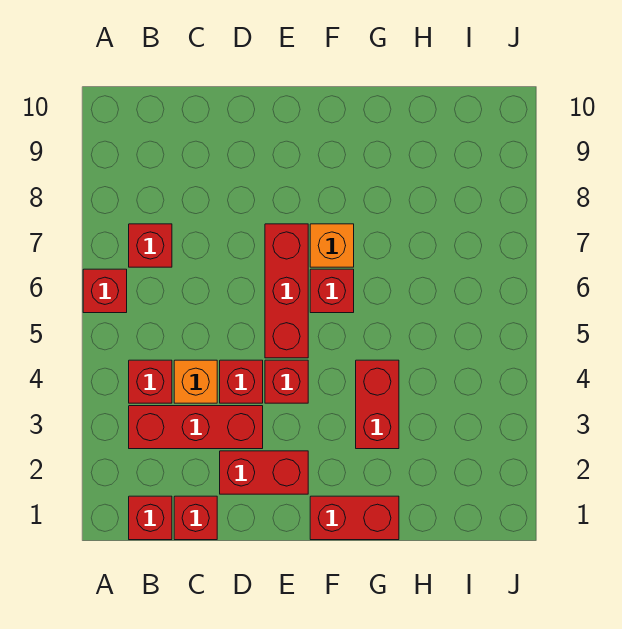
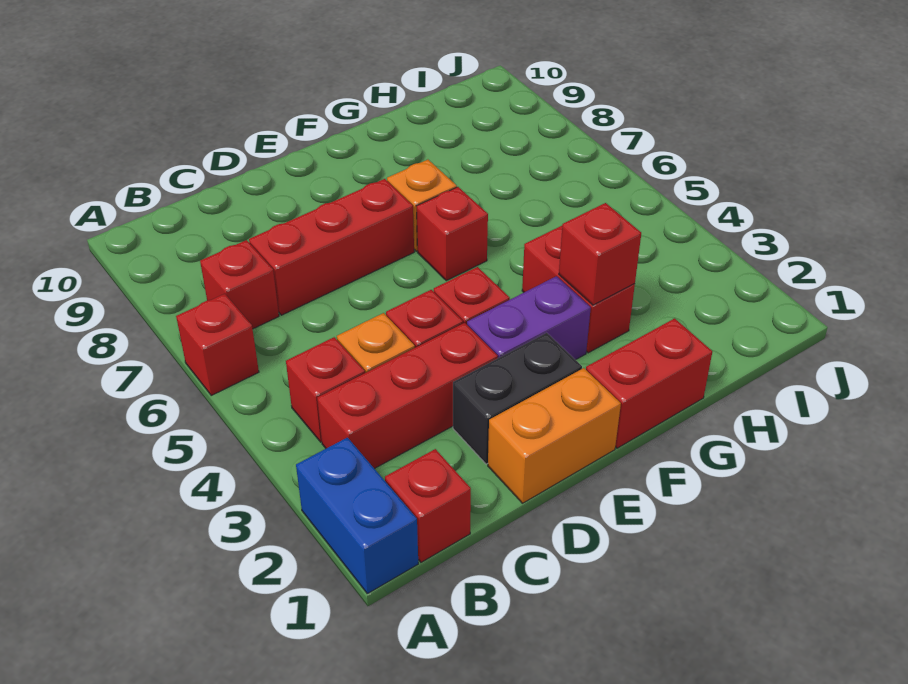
none -> blue brick A1:A2 level 1
red brick C1 level 1 -> red brick G3 level 2
none -> orange brick D1:E1 level 1
red brick D2:E2 level 1 -> black brick D2:E2 level 1
none -> purple brick E3:F3 level 1
red brick E5:E7 level 1 -> red brick C7:E7 level 1

